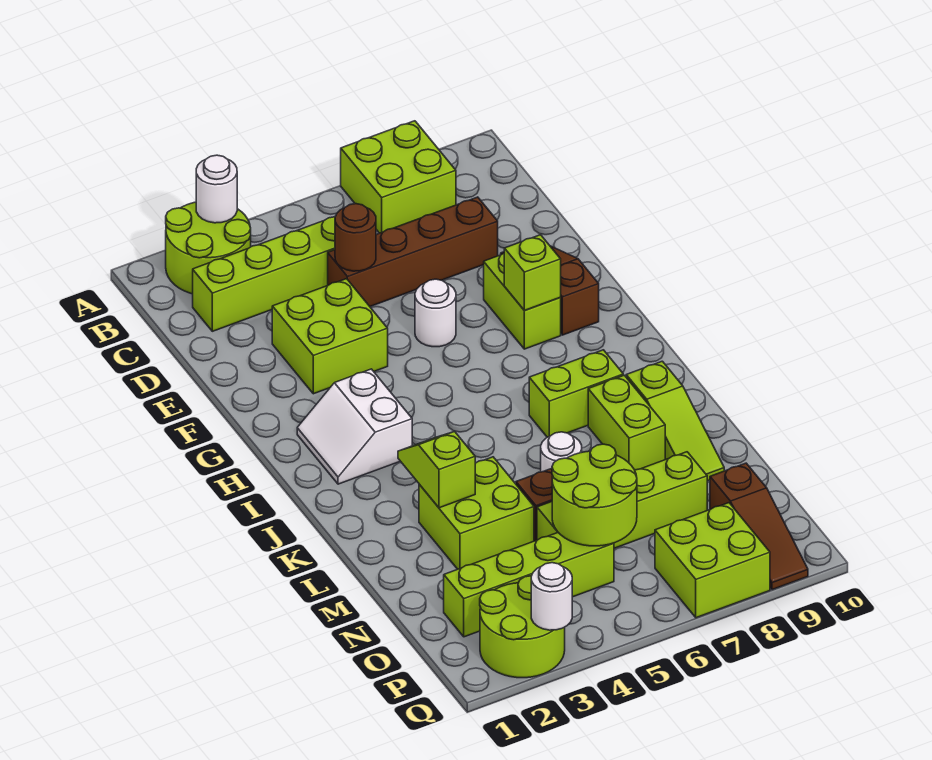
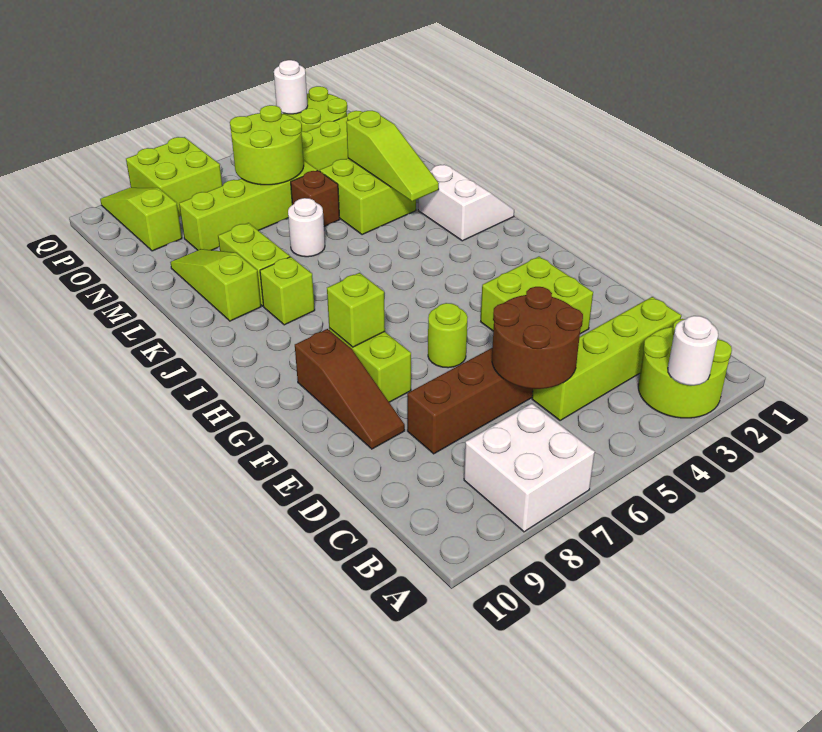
lime brick A7:B8 level 1 -> white brick A7:B8 level 1
brown round brick D5 level 2 -> brown round brick C5:D6 level 2
white round brick F6 level 1 -> lime round brick F6 level 1
white slope H2:I3 level 1 top 3 -> white slope J1:K2 level 1 top 2
lime brick J7:J8 level 1 -> lime brick J8 level 1
lime slope K3:L3 level 2 top L -> lime slope K3:M3 level 2 top M
brown slope O9:Q9 level 1 top O -> lime slope O9:Q9 level 1 top O

